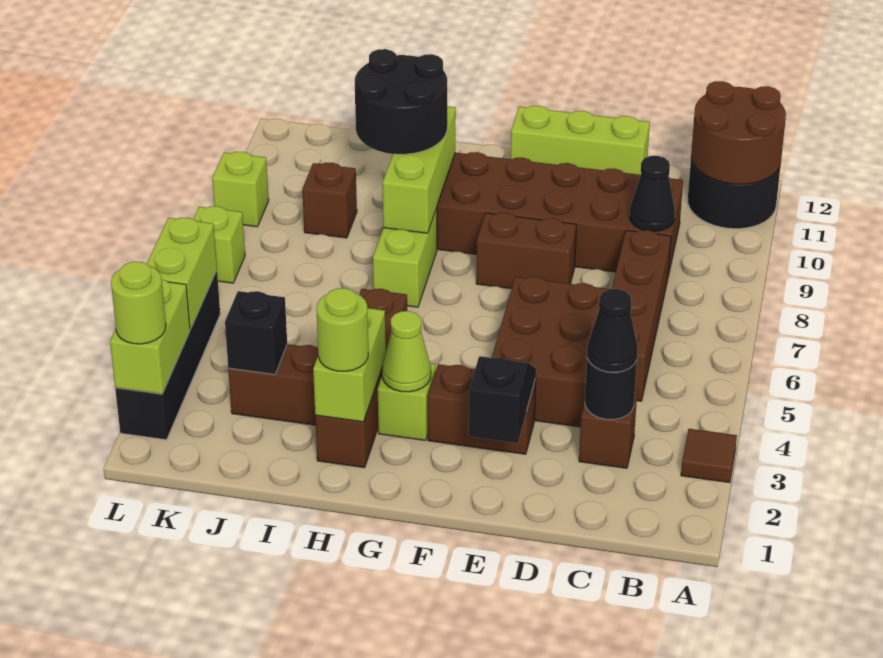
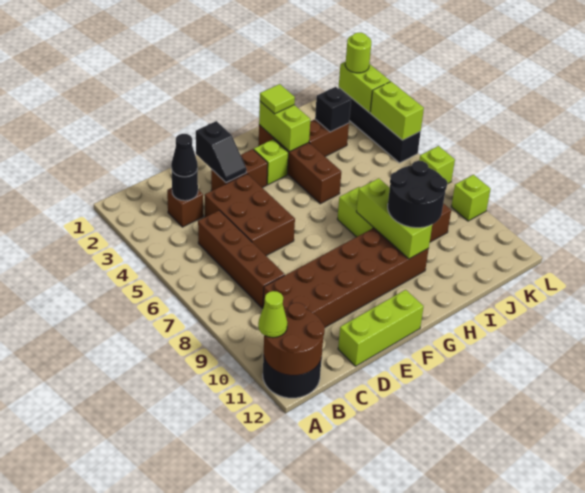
brown tile A3 level 1 -> none
black cone C9 level 2 -> none
brown brick E8:F8 level 1 -> none
lime cone G3 level 2 -> lime cone A11 level 3
lime round brick H2 level 3 -> lime tile H2 level 3

